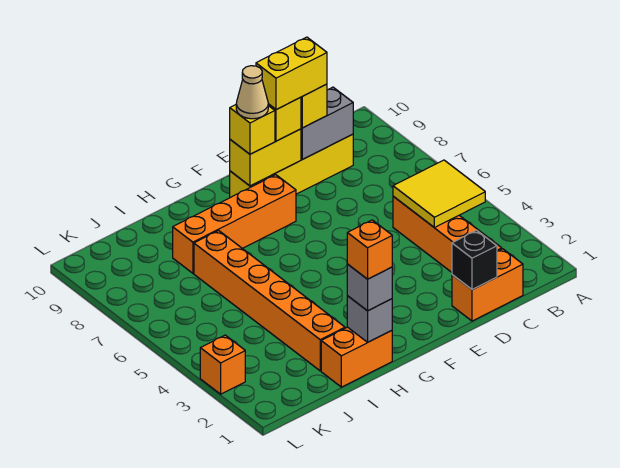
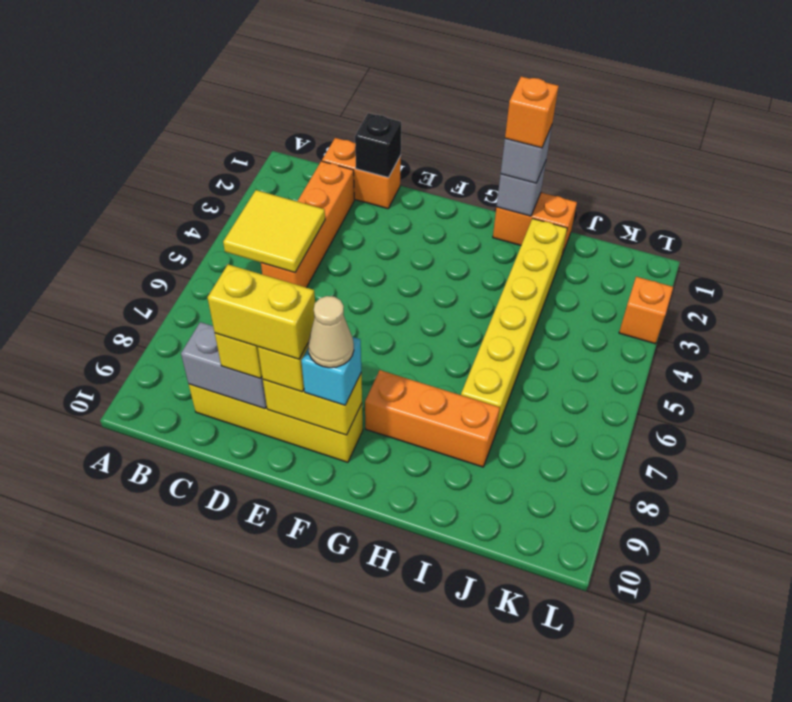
orange brick F8:I8 level 1 -> orange brick G8:I8 level 1
yellow brick F9 level 3 -> cyan brick F9 level 3
orange brick I2:I7 level 1 -> yellow brick I2:I7 level 1

